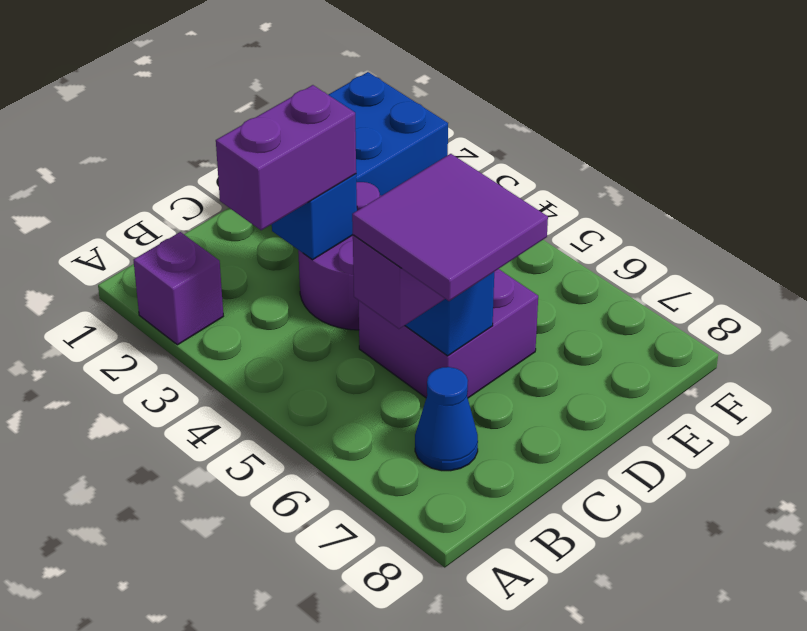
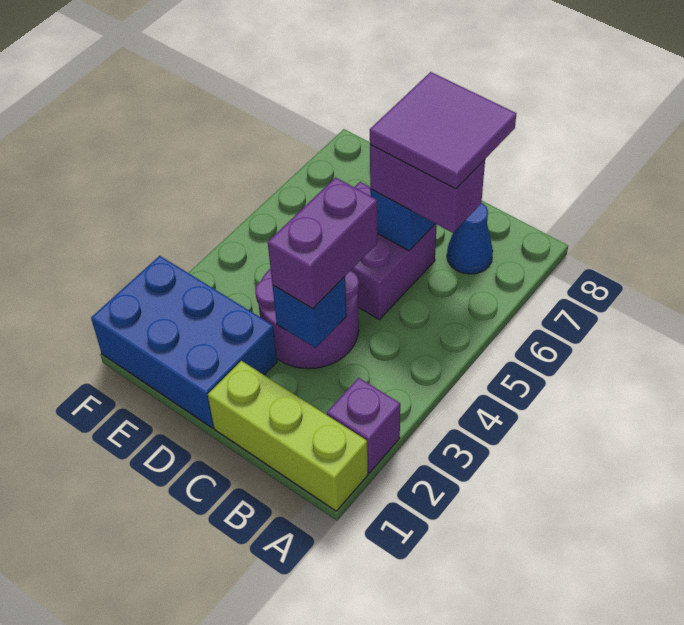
none -> lime brick A1:C1 level 1
purple brick B3:C3 level 3 -> purple brick C3:C4 level 3

